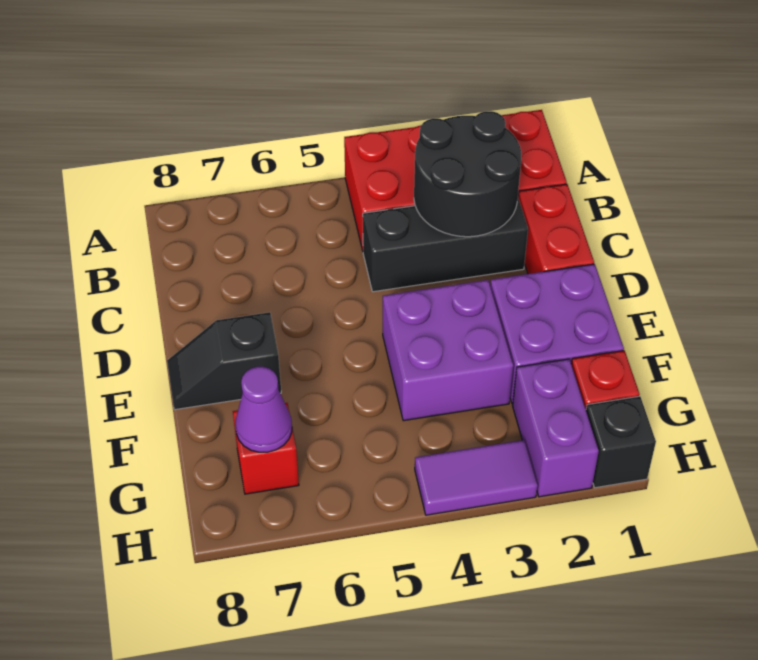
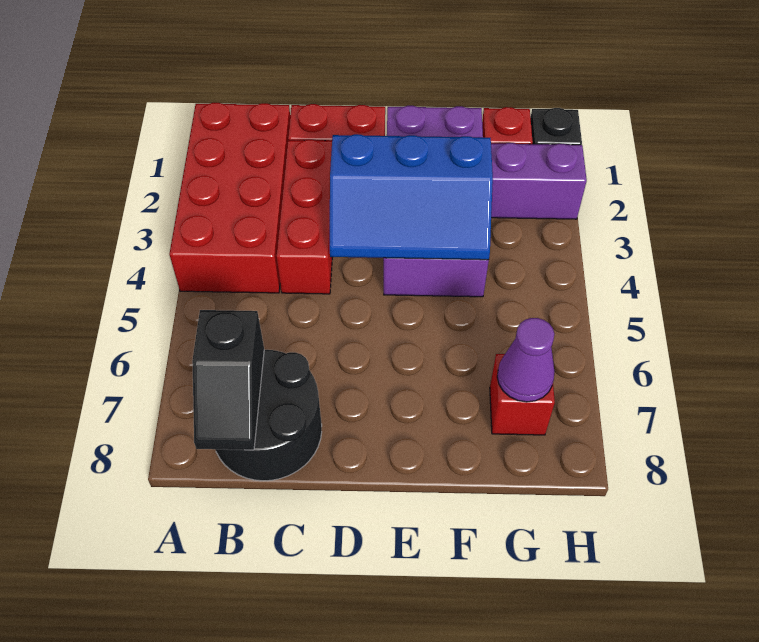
black round brick B2:C3 level 2 -> black round brick B7:C8 level 1
black brick C2:C4 level 1 -> red brick C2:C4 level 1
none -> blue slope D3:F4 level 2 top 3
black slope E7:E8 level 1 top 7 -> black slope B7:B8 level 2 top 7
purple tile H3:H4 level 1 -> none

